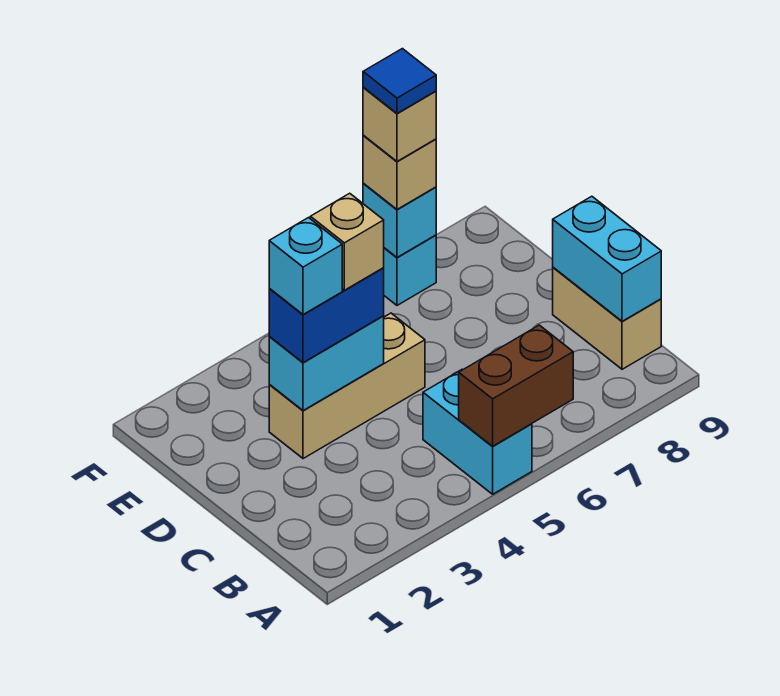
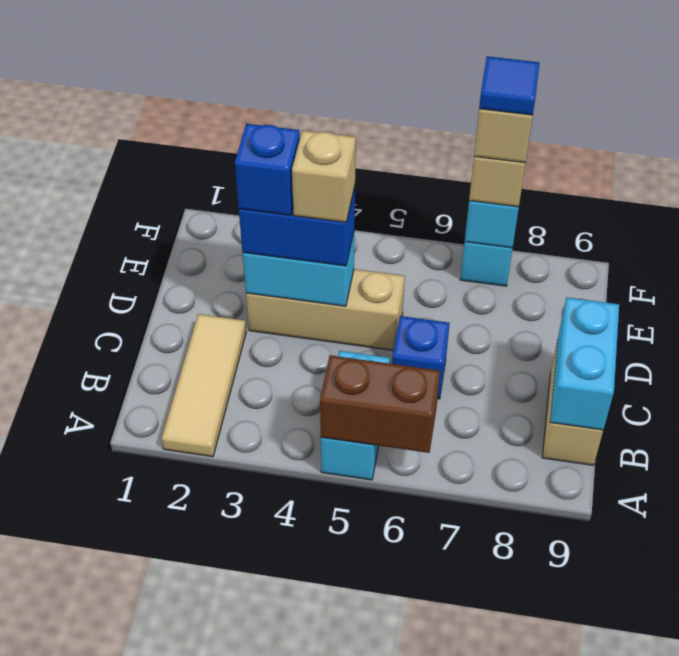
none -> tan tile A2:C2 level 1
none -> blue brick C6 level 1
cyan brick D3 level 4 -> blue brick D3 level 4

